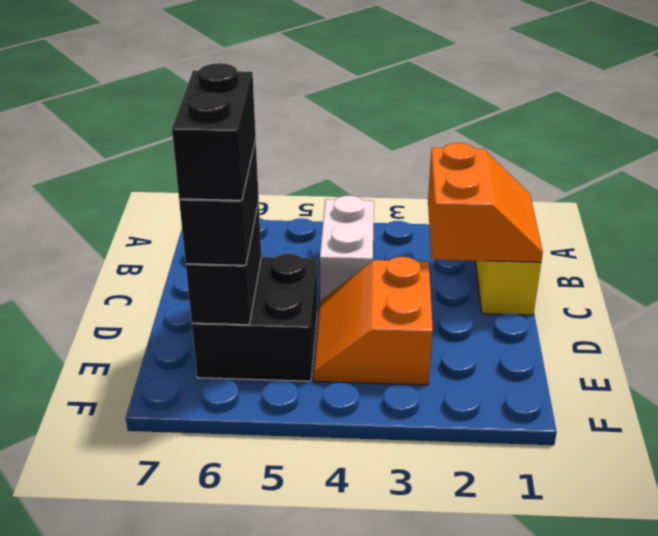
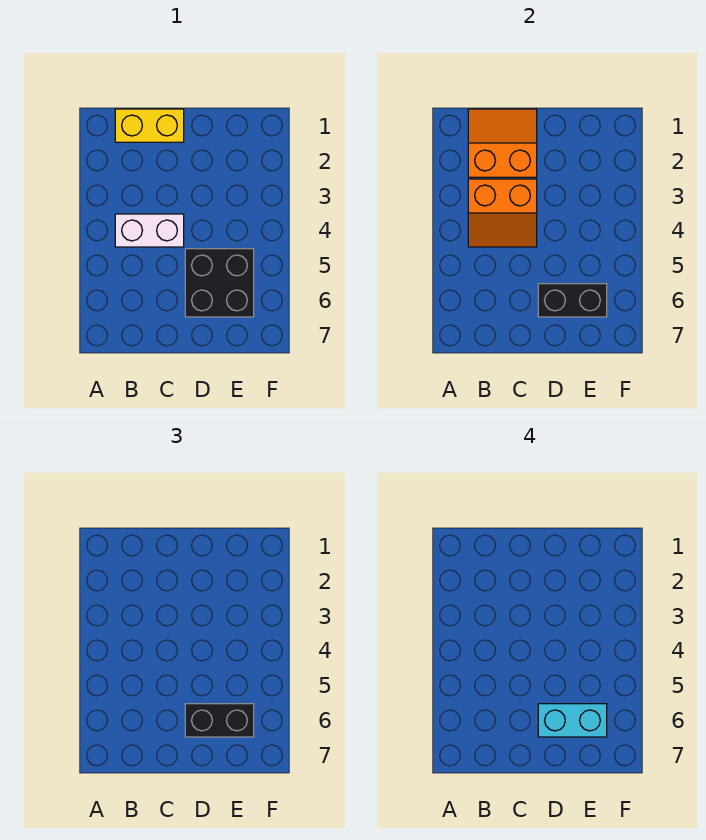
orange slope D3:E4 level 1 top 3 -> orange slope B3:C4 level 2 top 3
black brick D6:E6 level 4 -> cyan brick D6:E6 level 4

